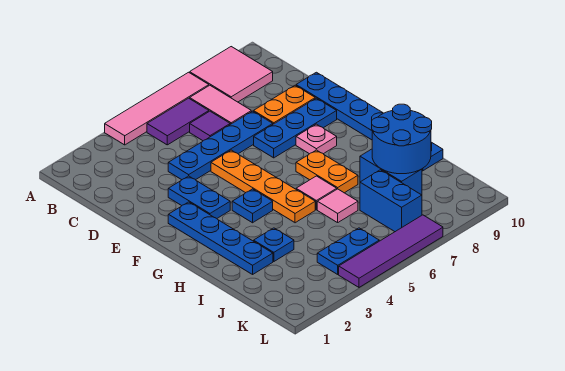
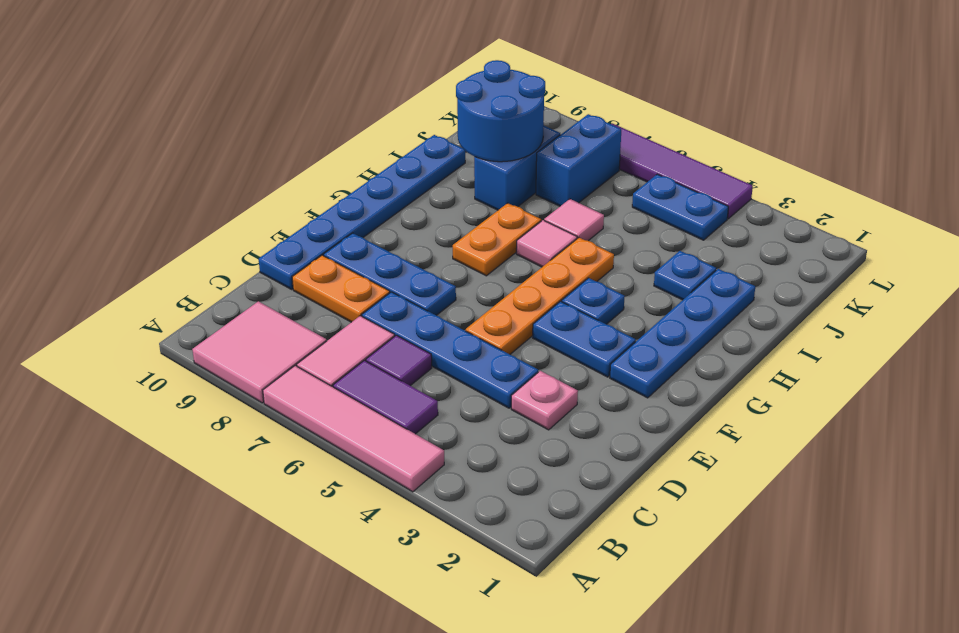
blue plate E3:F3 level 1 -> blue plate F3:F4 level 1
pink plate F8 level 1 -> pink plate D3 level 1

